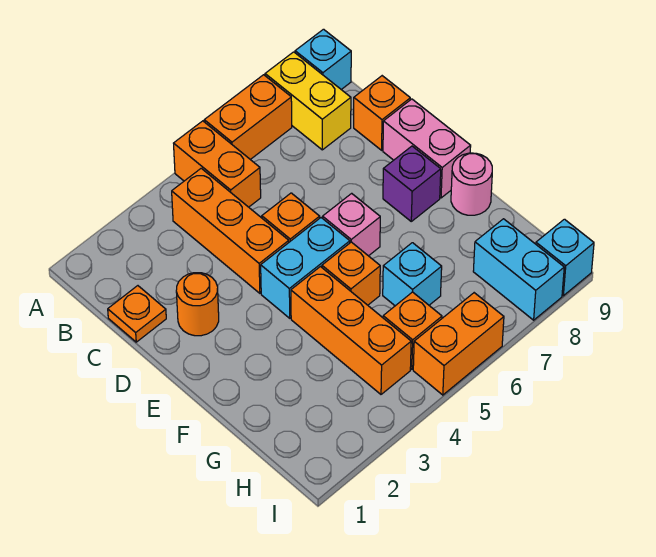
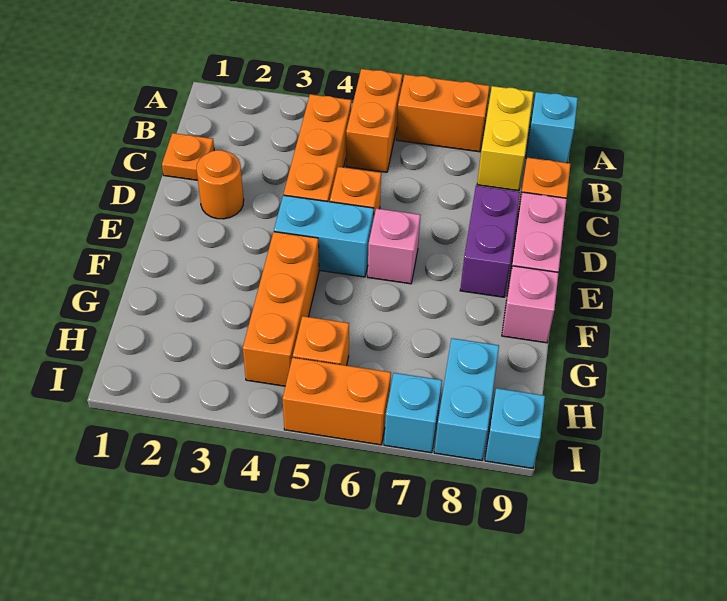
purple brick E8 level 1 -> purple brick D8:E8 level 1
orange brick F5 level 1 -> none
pink round brick F9 level 1 -> pink brick F9 level 1
cyan brick G6 level 1 -> cyan brick I7 level 1

